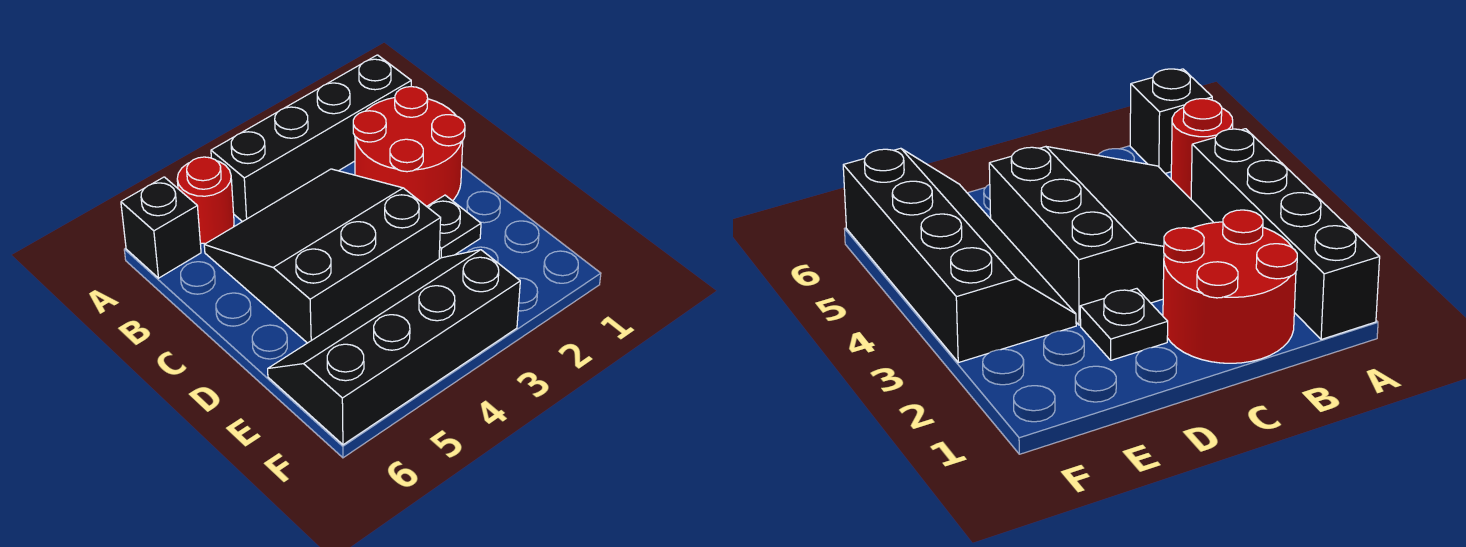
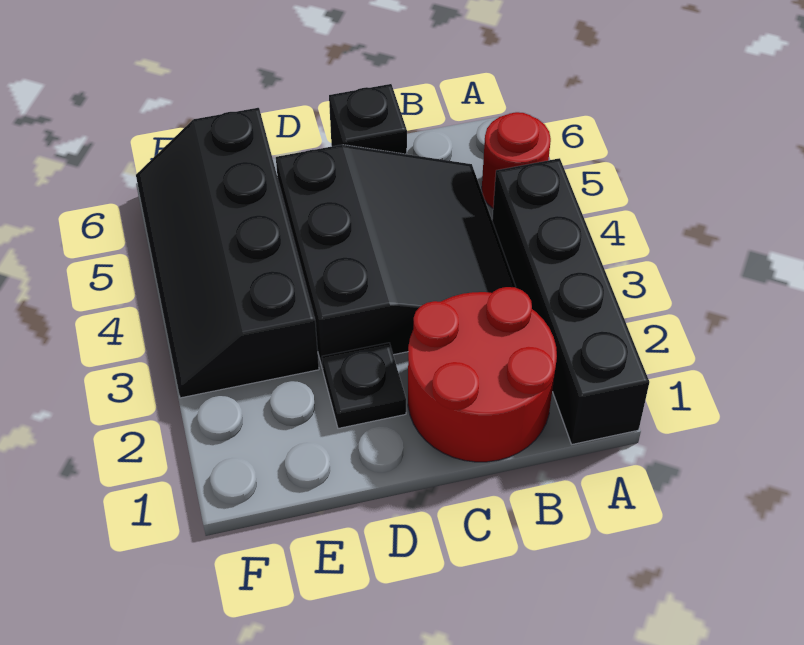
black brick A6 level 1 -> black brick C6 level 1
black slope E3:F6 level 1 top F -> black slope E3:F6 level 1 top E

